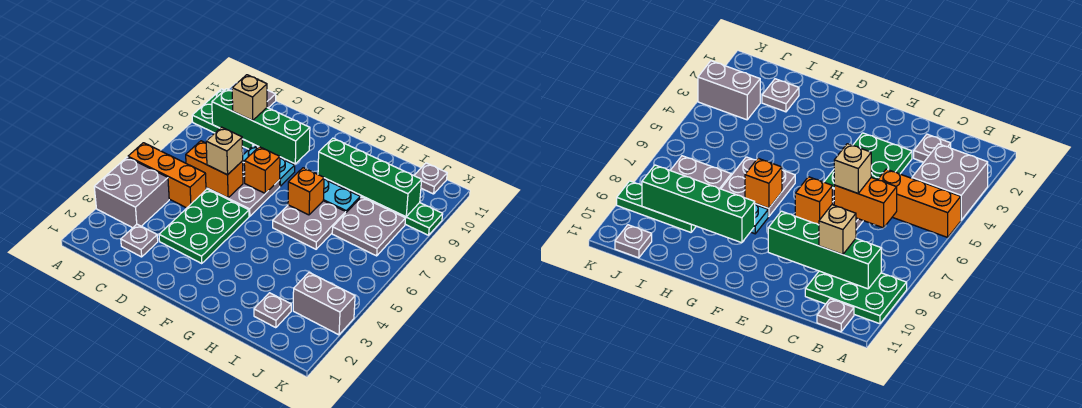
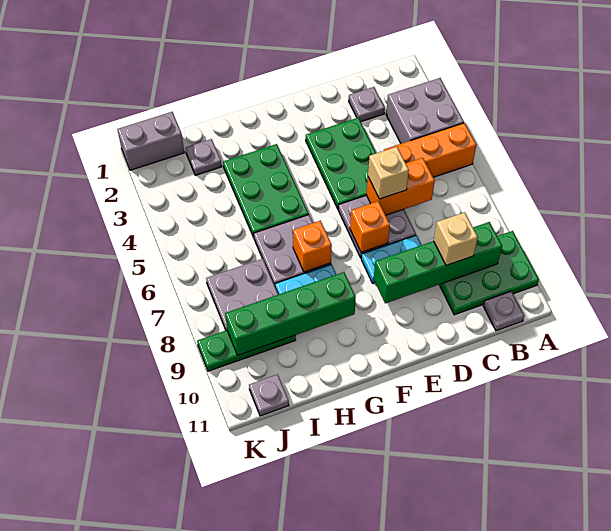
none -> green plate G3:H5 level 1
grey brick J3:K3 level 1 -> grey brick J1:K1 level 1

